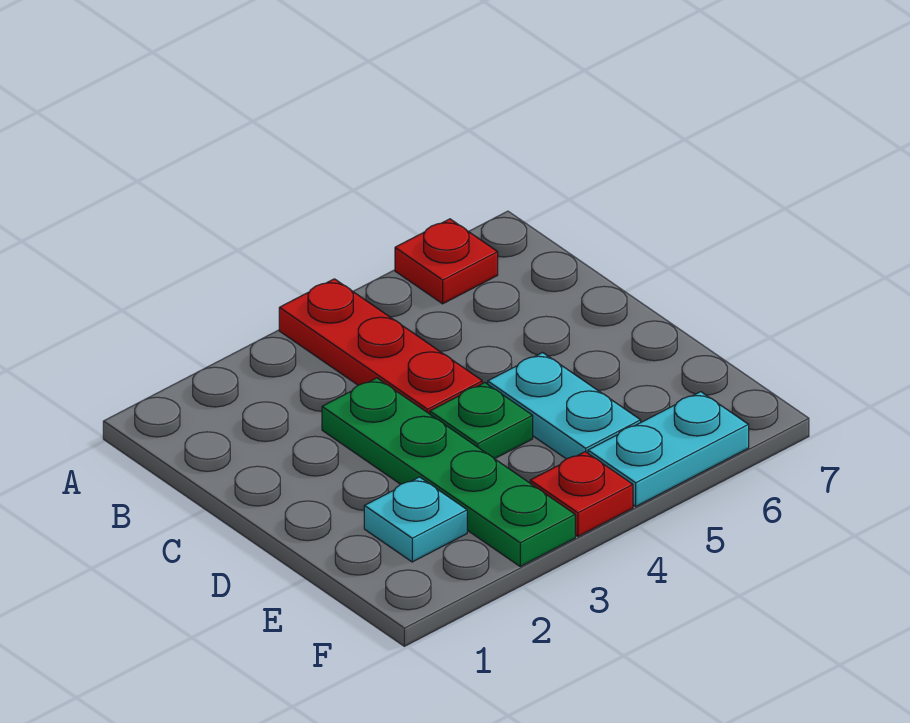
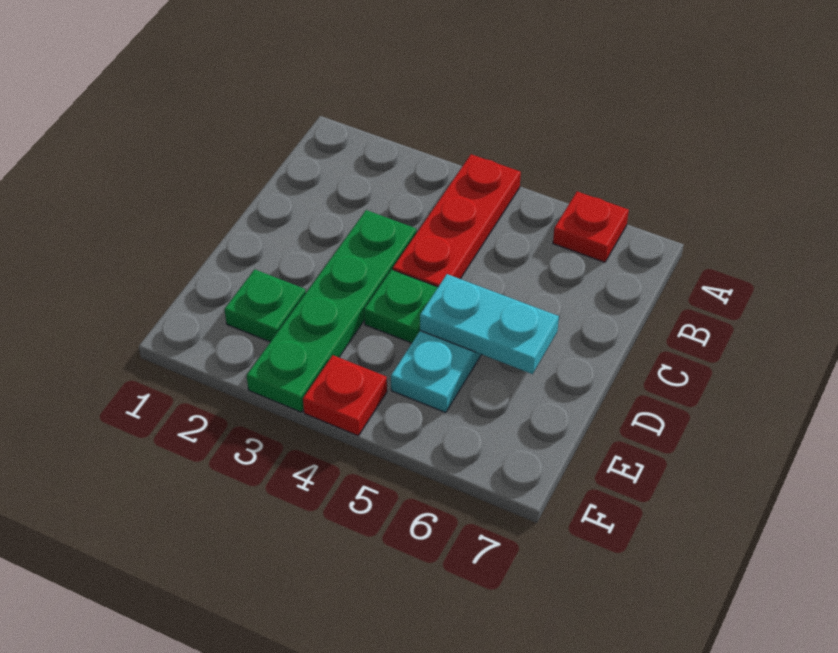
cyan plate E2 level 1 -> green plate E2 level 1
cyan plate F5:F6 level 1 -> cyan plate D5:D6 level 2

